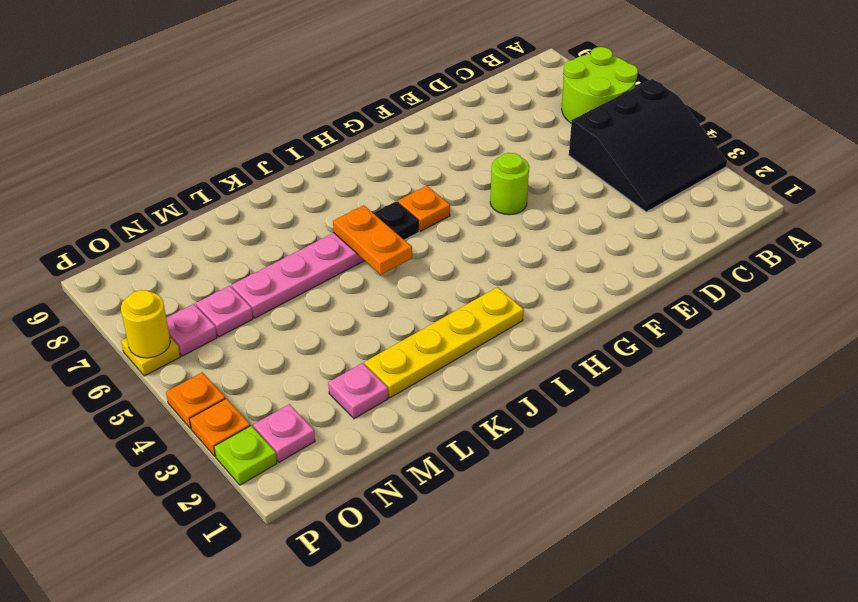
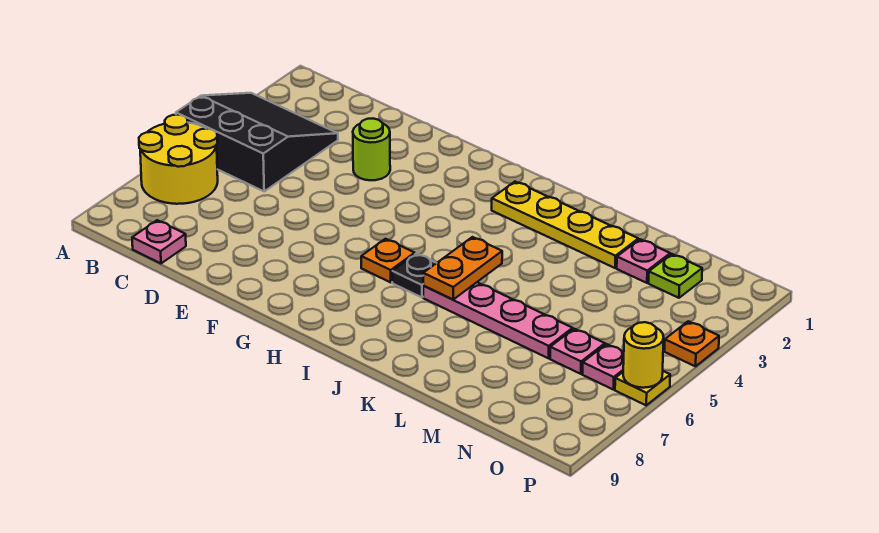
lime round brick A6:B7 level 1 -> yellow round brick A6:B7 level 1
lime round brick F5 level 1 -> lime round brick E3 level 1
pink plate O2 level 1 -> pink plate C9 level 1
lime plate P2 level 1 -> lime plate N2 level 1
orange plate P3 level 1 -> none

